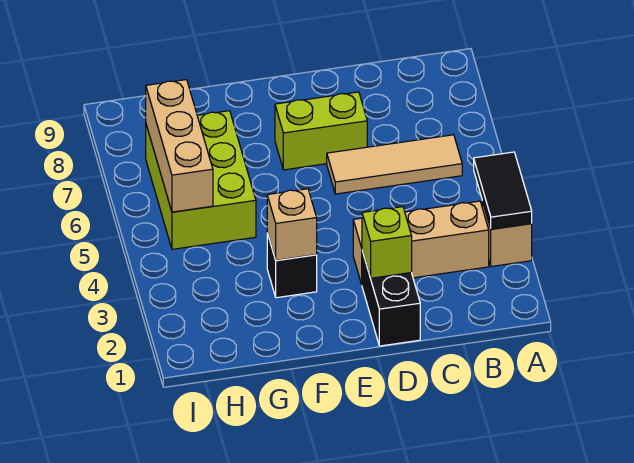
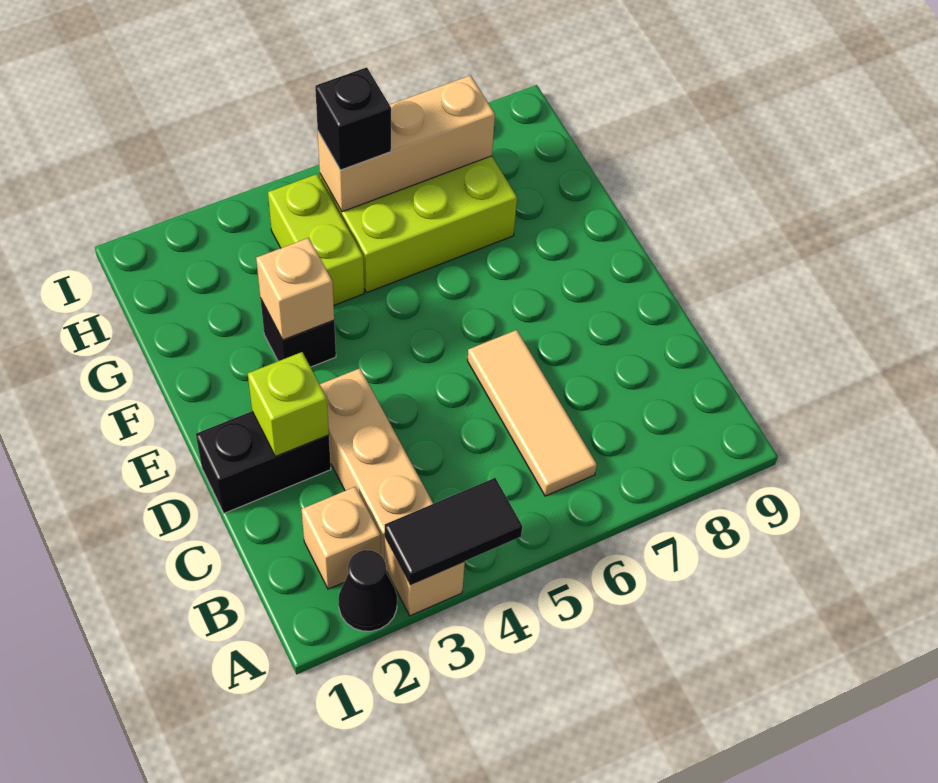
none -> black cone A2 level 1
none -> tan brick B2 level 1
lime brick D7:E7 level 1 -> lime brick G4:H4 level 1
none -> black brick H5 level 3

